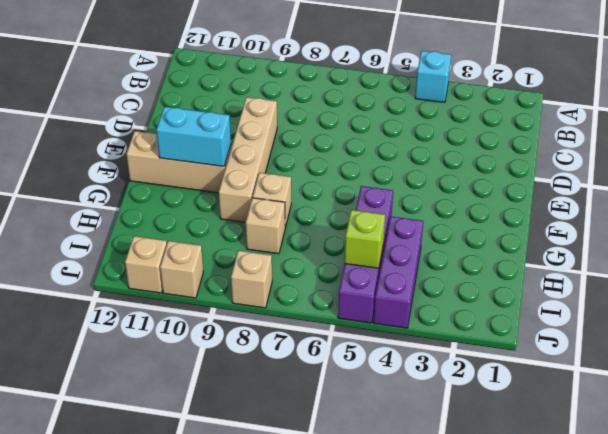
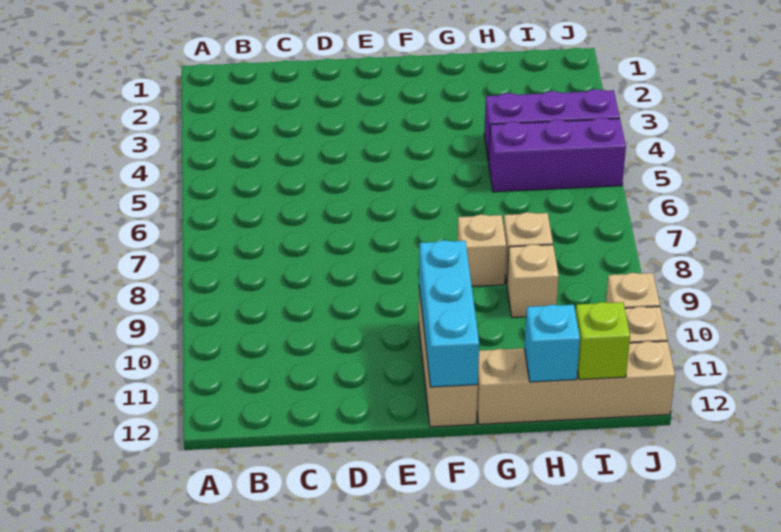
cyan brick A4 level 1 -> cyan brick H12 level 2
tan brick D9:G9 level 1 -> tan brick G12:J12 level 1
cyan brick F10:F11 level 2 -> cyan brick F10:F12 level 2
purple brick G5:J5 level 1 -> purple brick H5:J5 level 1
lime brick I5 level 2 -> lime brick I12 level 2
tan brick J8 level 1 -> tan brick H9 level 1

